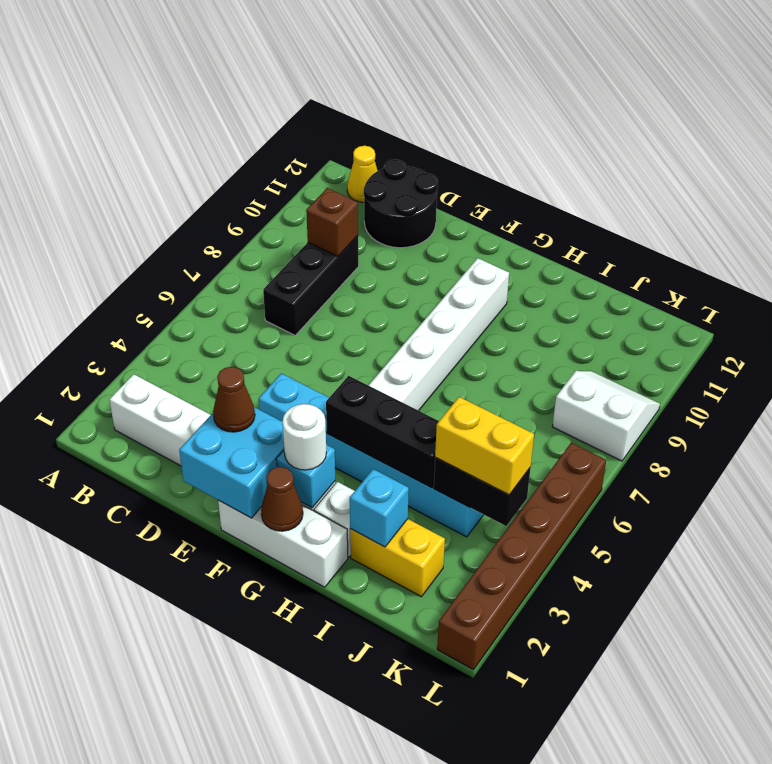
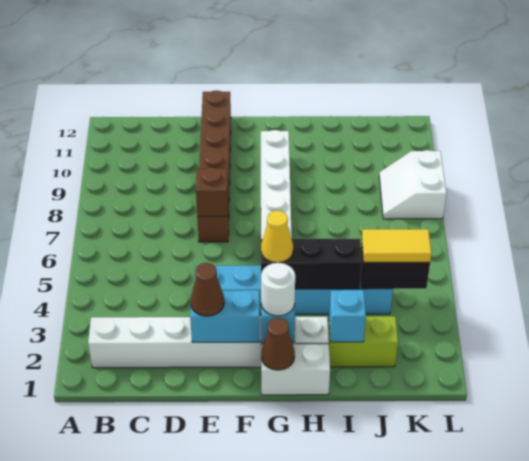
yellow cone B12 level 1 -> yellow cone G4 level 3
black brick C7:C9 level 1 -> none
brown brick C9 level 2 -> brown brick E7 level 2
black round brick C11:D12 level 1 -> none
cyan brick E1:F2 level 2 -> cyan brick E2:F2 level 2
white brick F1:H1 level 1 -> white brick G1:H1 level 1
yellow brick I2:J2 level 1 -> lime brick I2:J2 level 1
yellow brick J4:K4 level 3 -> yellow tile J4:K4 level 3
white slope K8:L9 level 1 top 8 -> white slope K8:L9 level 1 top L
brown brick L1:L6 level 1 -> brown brick E7:E12 level 1

